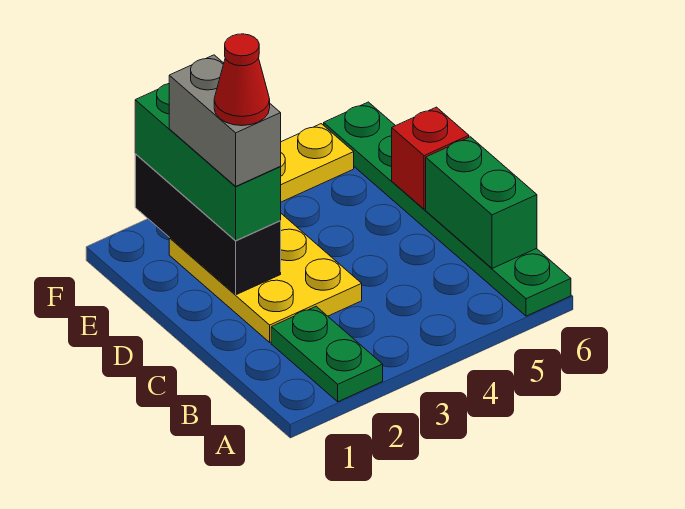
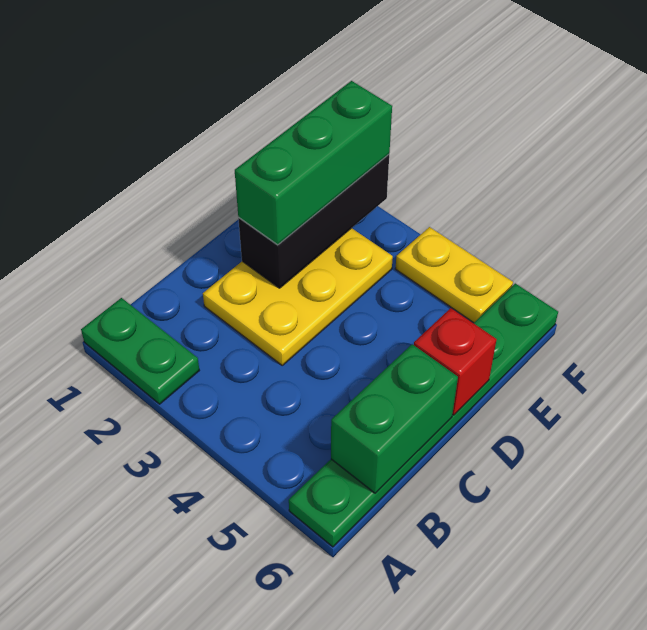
green plate A2:B2 level 1 -> green plate A1:A2 level 1
grey brick D2:E2 level 4 -> none
red cone D2 level 5 -> none

